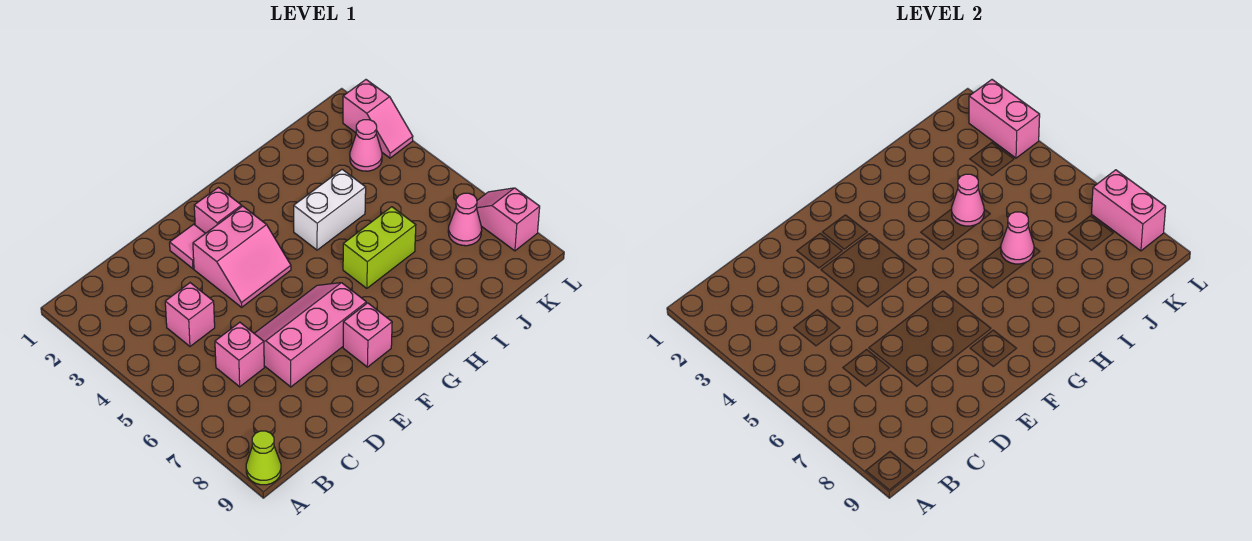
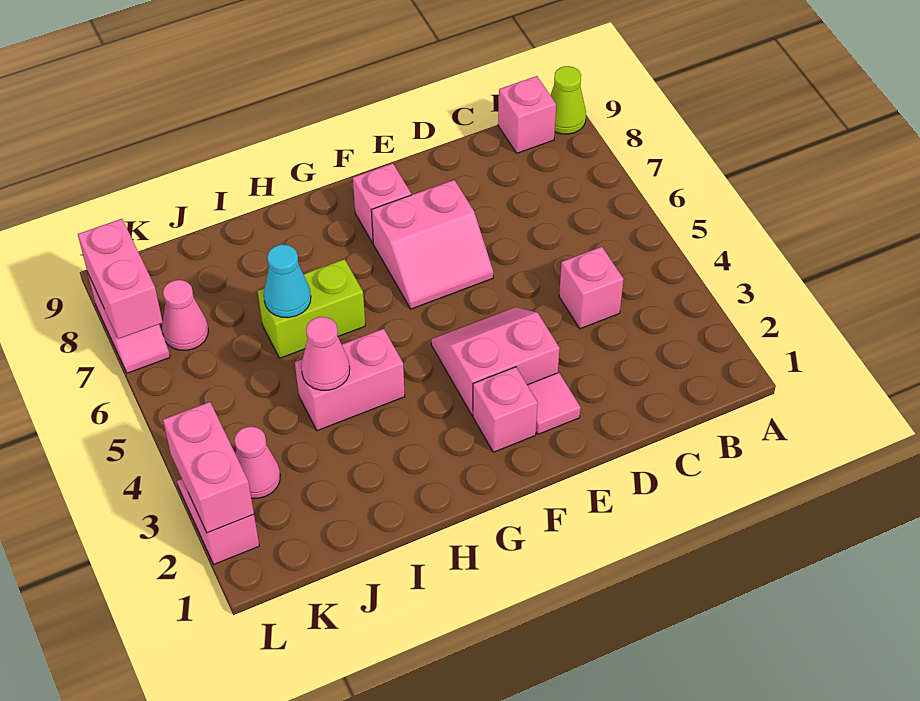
pink brick C6 level 1 -> pink brick B9 level 1
pink slope D6:F7 level 1 top 7 -> pink slope E6:F7 level 1 top 7
white brick H4:I4 level 1 -> pink brick H4:I4 level 1
pink cone I6 level 2 -> cyan cone I6 level 2

